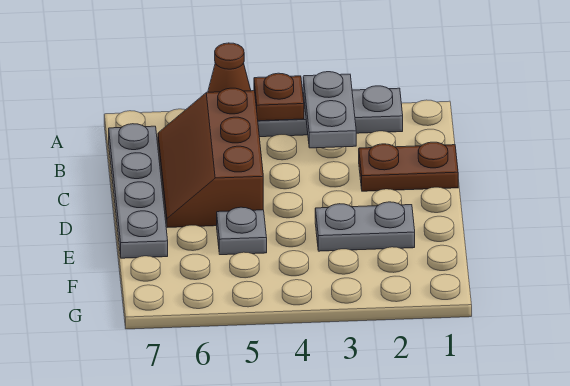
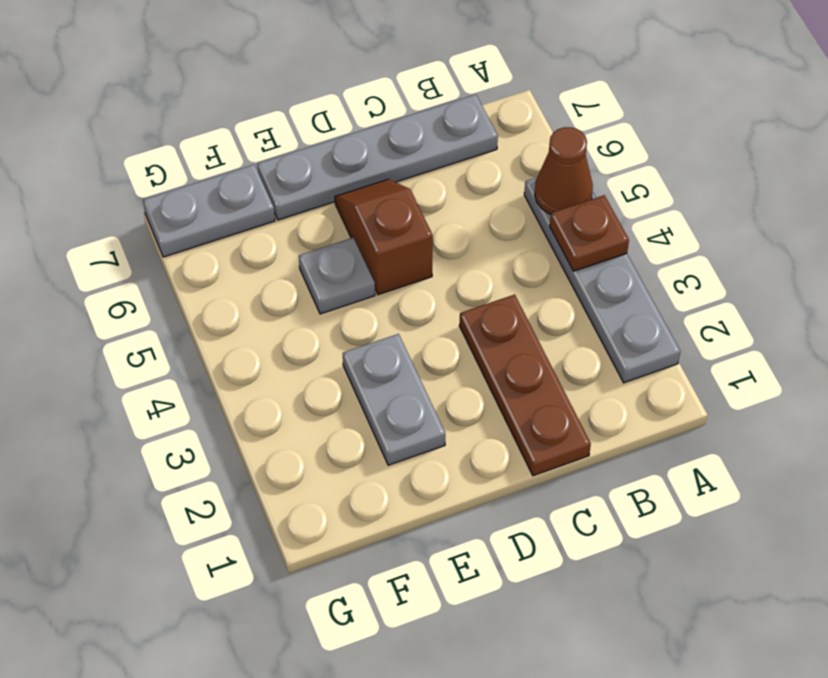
grey plate A3:B3 level 2 -> grey plate F7:G7 level 1
brown slope B5:D6 level 1 top 5 -> brown slope D5:D6 level 1 top 5
brown plate C1:C2 level 1 -> brown plate C1:C3 level 1

